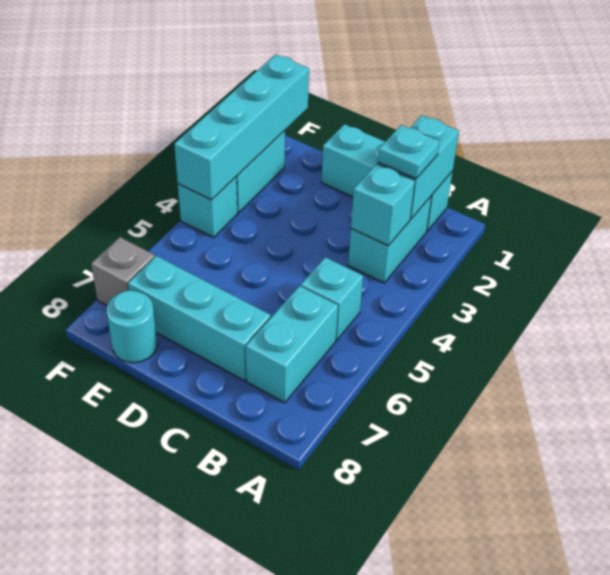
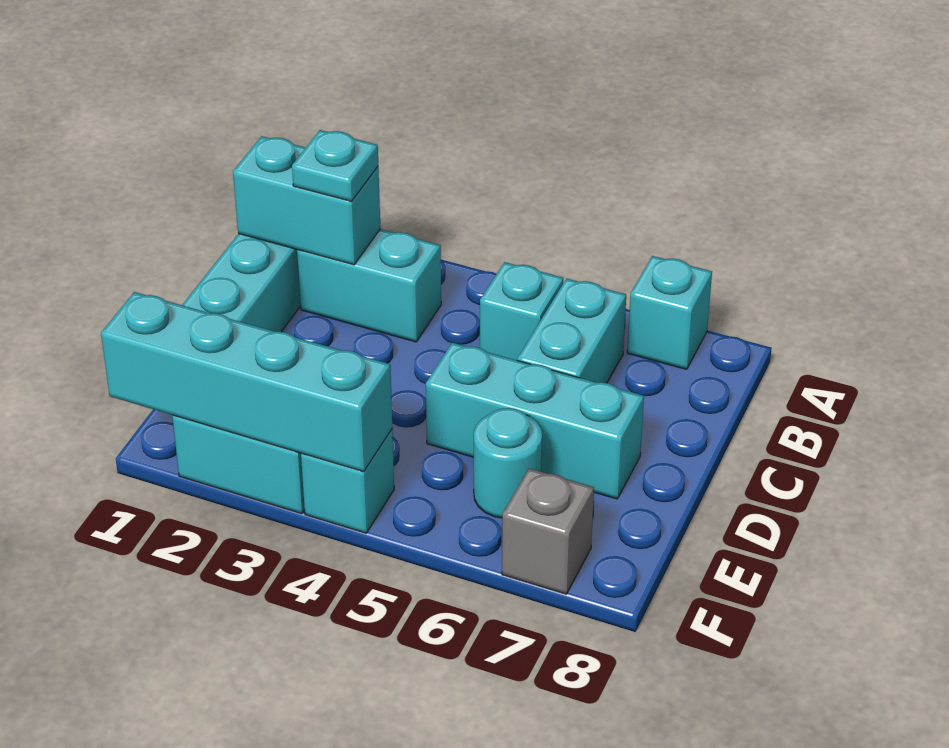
cyan brick B3 level 2 -> cyan brick A7 level 1
cyan brick B6:B7 level 1 -> cyan brick B6:C6 level 1
cyan brick C7:E7 level 1 -> cyan brick D5:D7 level 1
cyan round brick E8 level 1 -> cyan round brick E6 level 1

